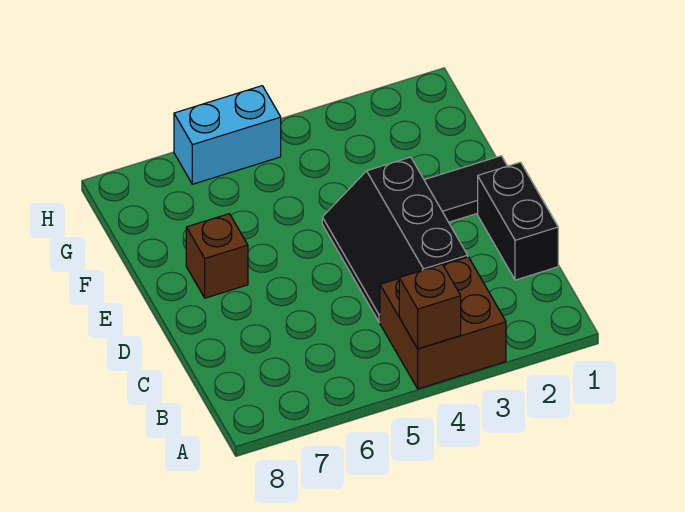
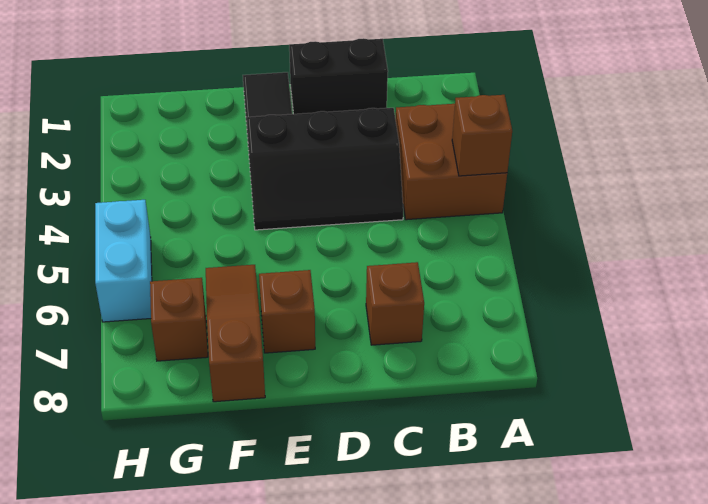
none -> brown brick C7 level 1
none -> brown slope F6:F8 level 1 top 8
none -> brown brick G7 level 1

